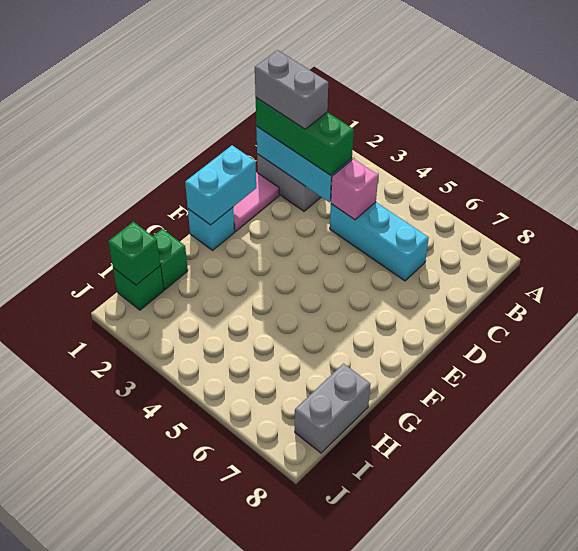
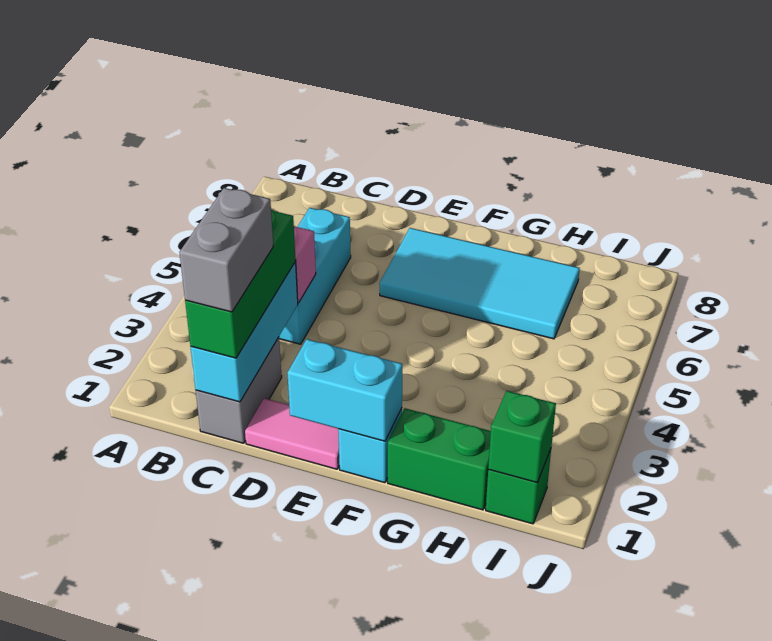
none -> cyan tile E6:H7 level 1
green brick H1 level 1 -> green brick G1:H1 level 1
grey brick H8:I8 level 1 -> none

